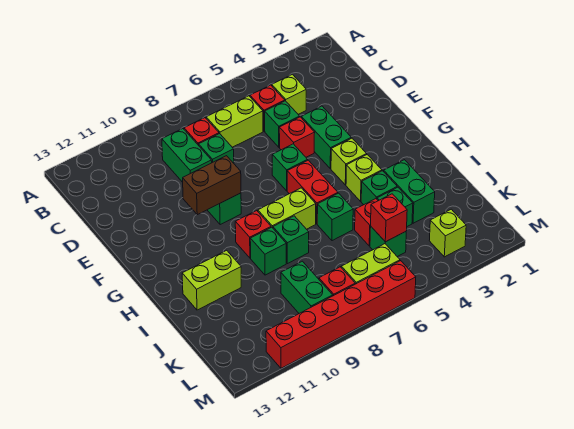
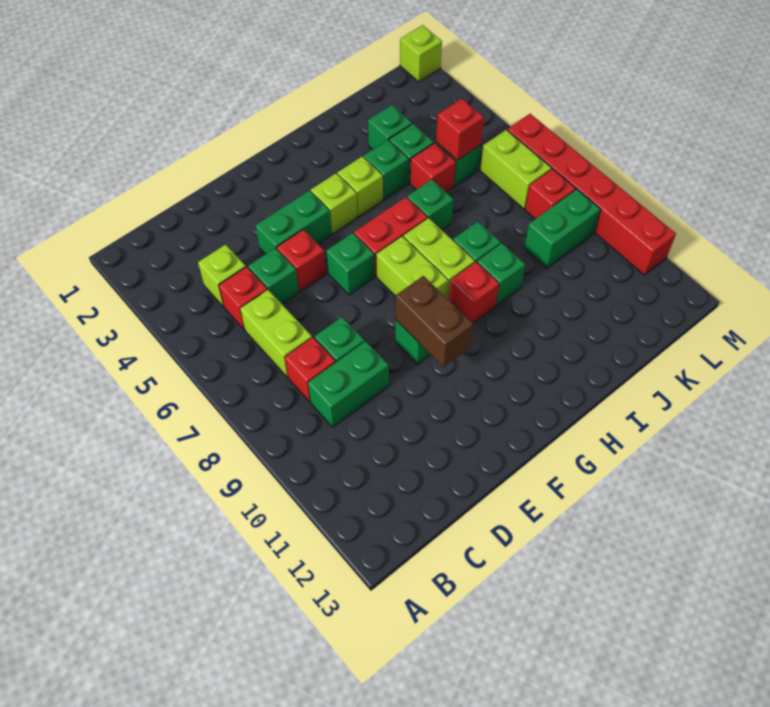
green brick I3:J3 level 1 -> green brick J3 level 1
lime brick I11:I12 level 1 -> lime brick G7:G8 level 1
lime brick L3 level 1 -> lime brick M1 level 1

